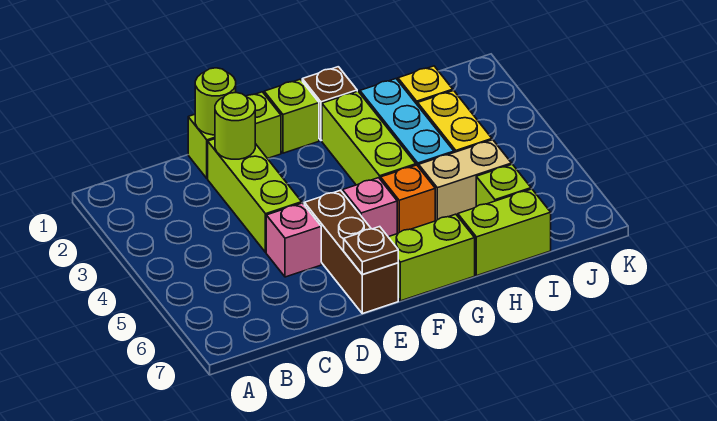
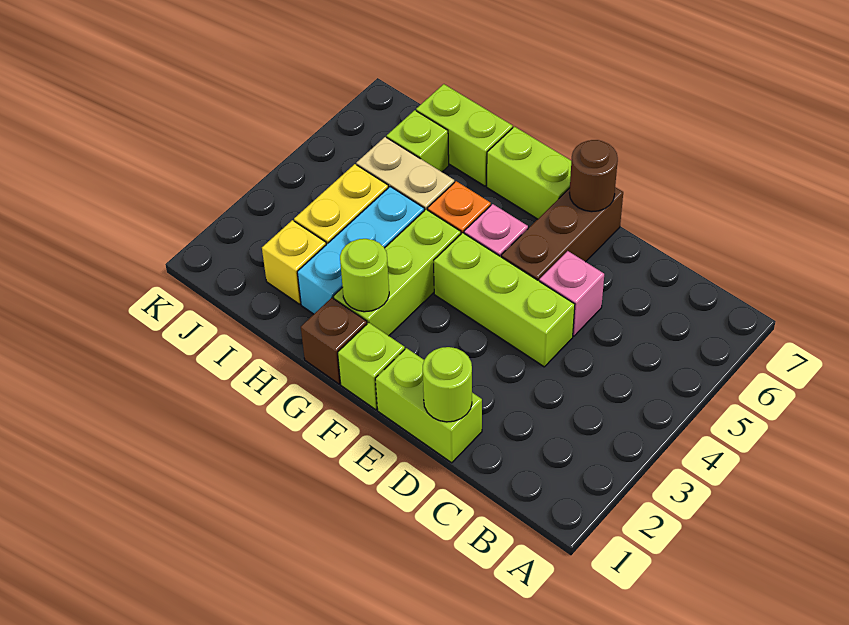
lime brick D2:D4 level 1 -> lime brick D4:F4 level 1
lime round brick D2 level 2 -> lime round brick G2 level 2
brown plate E7 level 2 -> brown round brick E7 level 2

